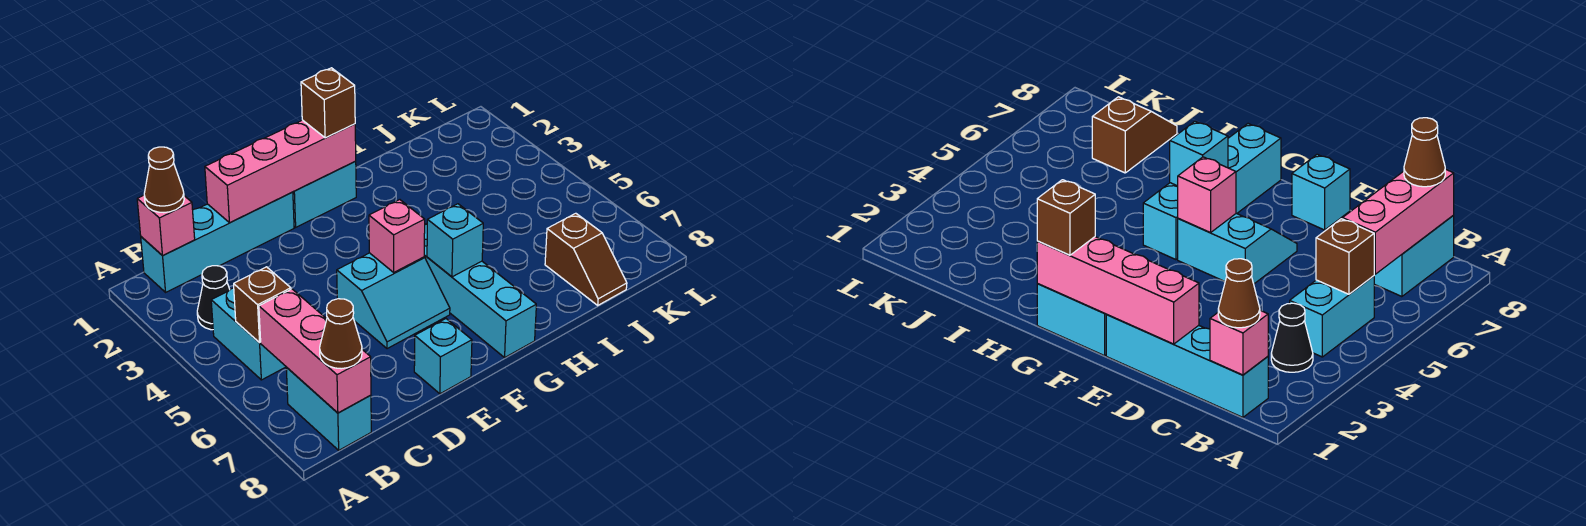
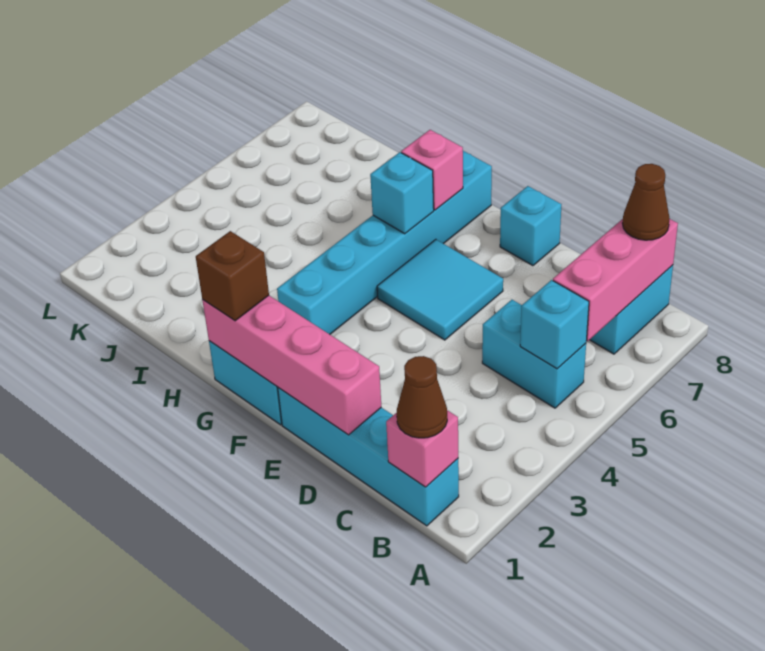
black cone B3 level 1 -> none
cyan brick B4:B5 level 1 -> cyan brick B5:C5 level 1
brown brick B5 level 2 -> cyan brick B5 level 2
cyan slope E5:F6 level 1 top 5 -> cyan tile E5:F6 level 1
pink brick F5 level 2 -> pink brick G7 level 2
cyan brick G5:G8 level 1 -> cyan brick G3:G8 level 1
brown slope J7:J8 level 1 top 7 -> none

